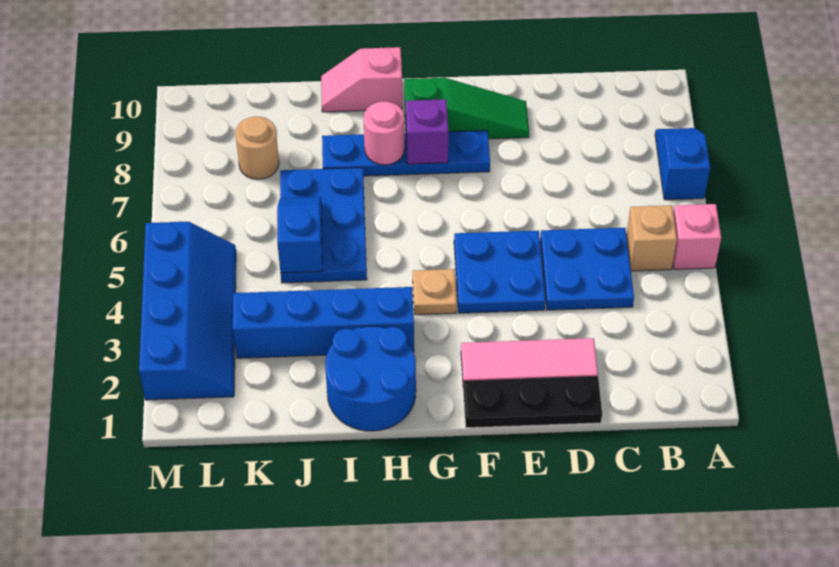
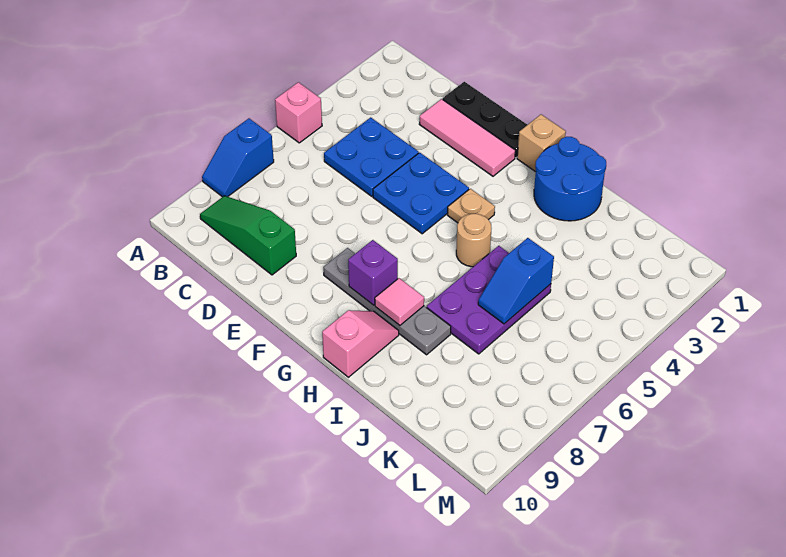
tan brick B5 level 1 -> tan brick G1 level 1
green slope E9:G9 level 1 top G -> green slope B9:D9 level 1 top D
blue plate F8:I8 level 1 -> grey plate F8:I8 level 1
blue brick H3:K3 level 1 -> none
pink round brick H8 level 2 -> pink tile H8 level 2
pink slope H10:I10 level 1 top H -> pink slope H9:H10 level 1 top 10
blue plate I5:J7 level 1 -> purple plate I5:J7 level 1
tan round brick K8 level 1 -> tan round brick H5 level 1
blue slope L2:M5 level 1 top M -> none

